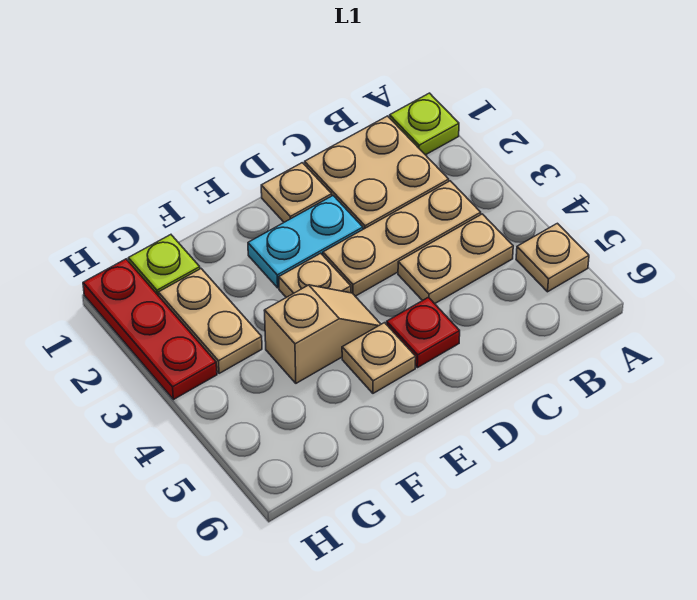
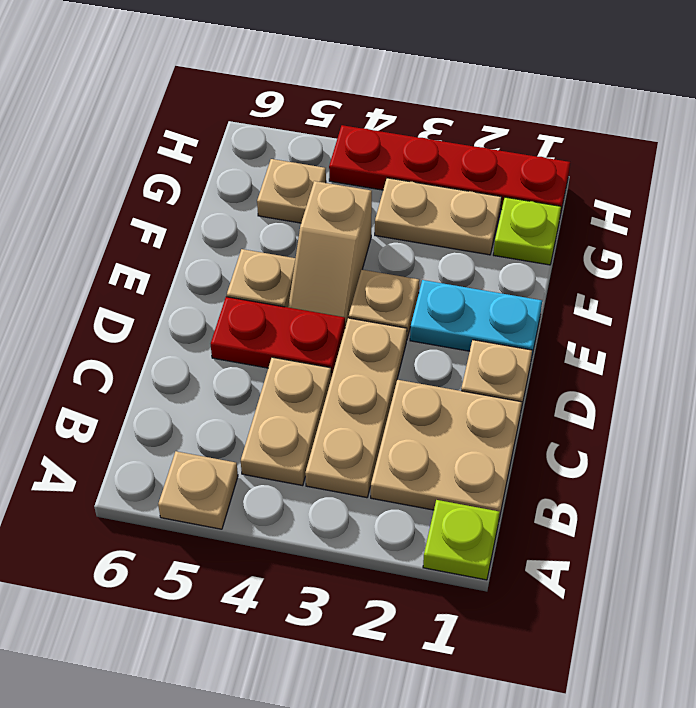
cyan plate D2:E2 level 1 -> cyan plate E1:E2 level 1
red plate D5 level 1 -> red plate D4:D5 level 1
none -> tan plate G5 level 1
red plate H1:H3 level 1 -> red plate H1:H4 level 1

